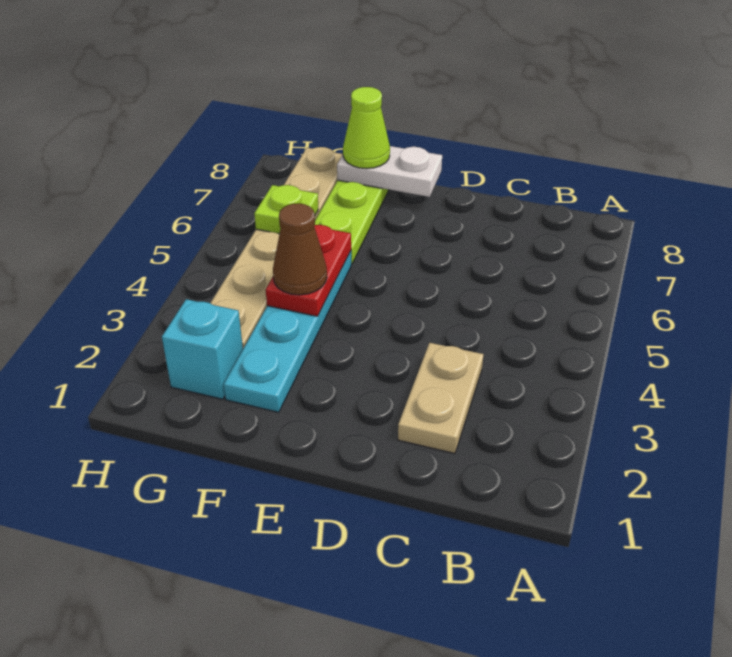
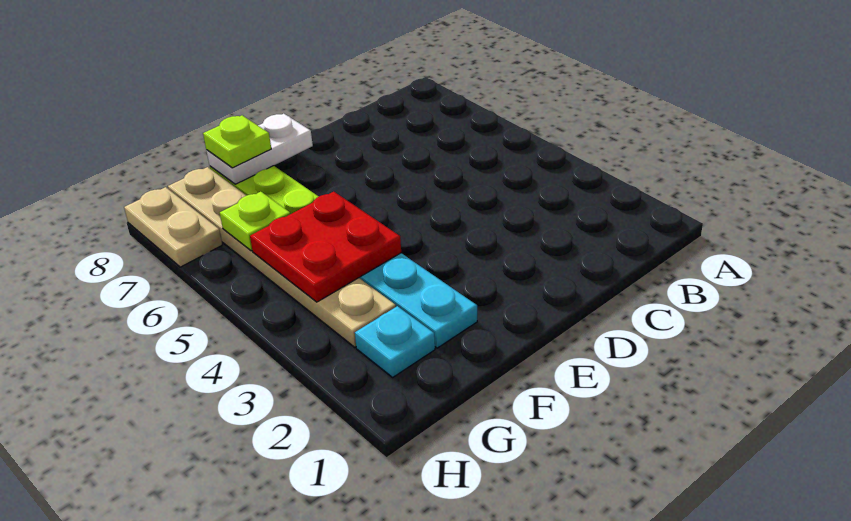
tan plate C2:C3 level 1 -> tan plate H7:H8 level 1
red plate F4:F5 level 2 -> red plate F4:G5 level 2
brown cone F4 level 3 -> none
lime cone F8 level 3 -> lime plate F8 level 3
cyan brick G2 level 1 -> cyan plate G2 level 1

